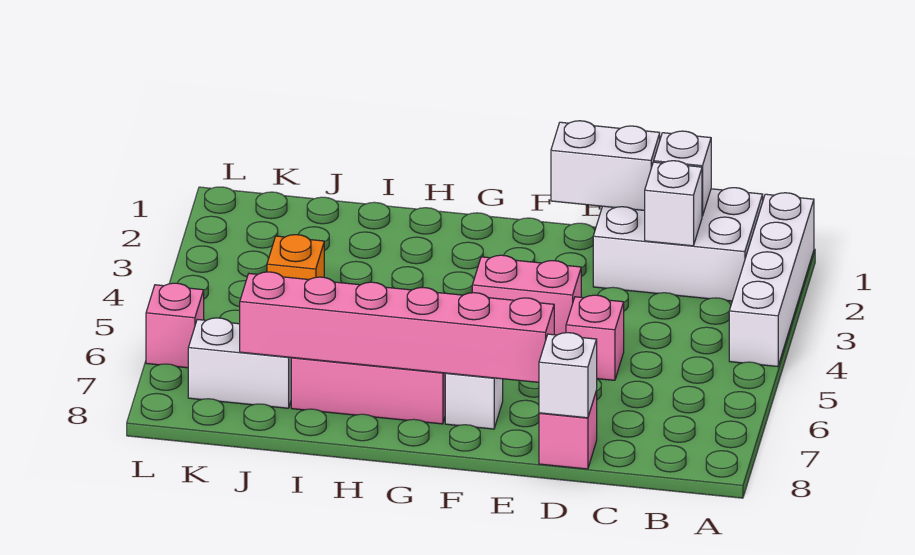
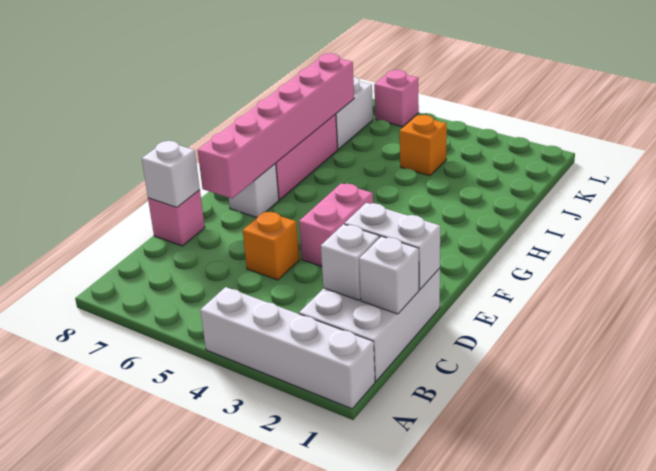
white brick D1:E1 level 2 -> white brick D1:D2 level 2
pink brick D5 level 1 -> orange brick D5 level 1

